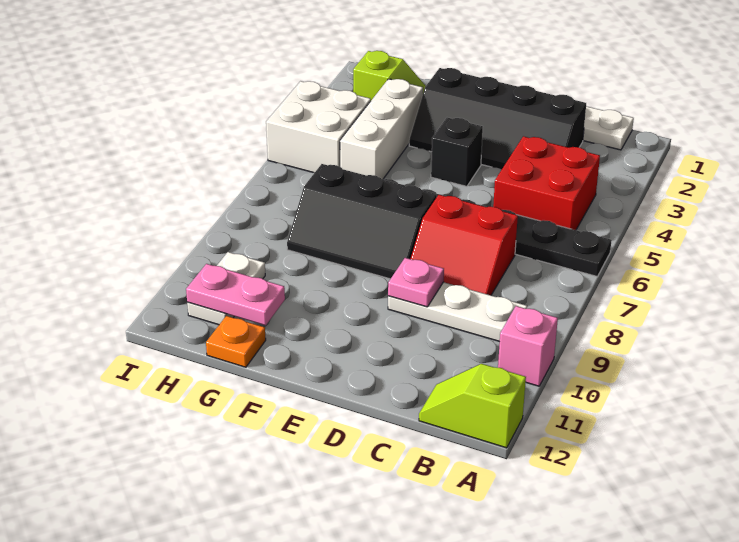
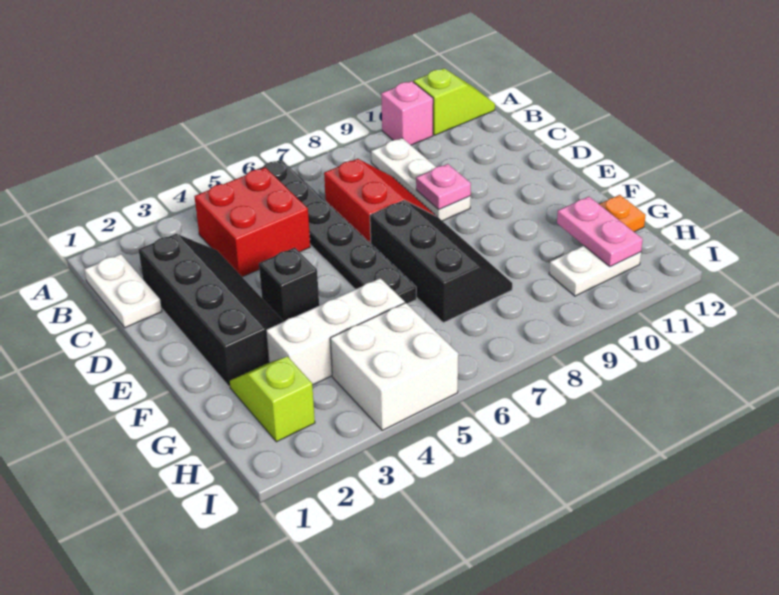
lime slope A12:B12 level 1 top A -> lime slope A11:A12 level 1 top 11

